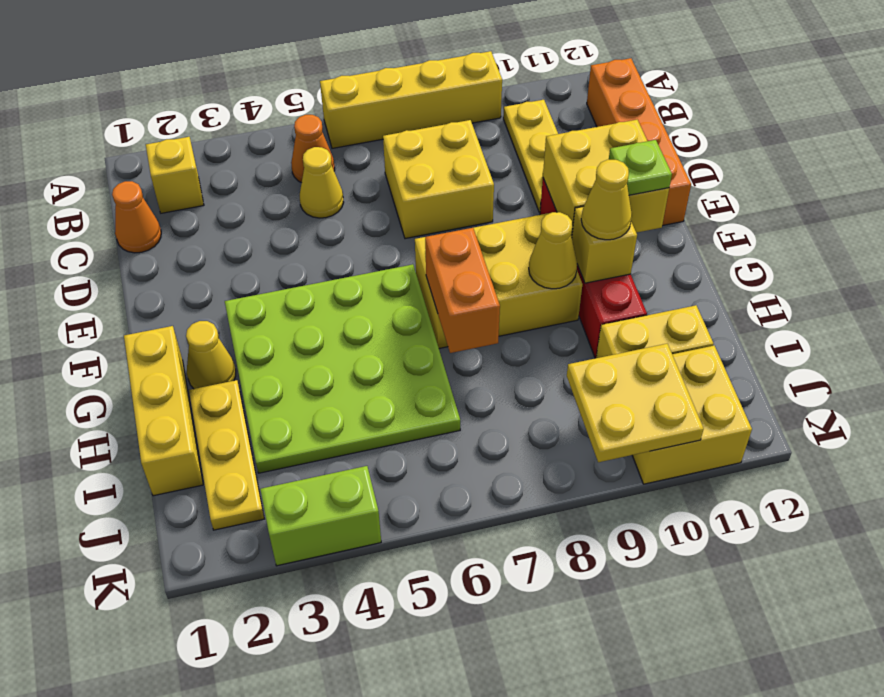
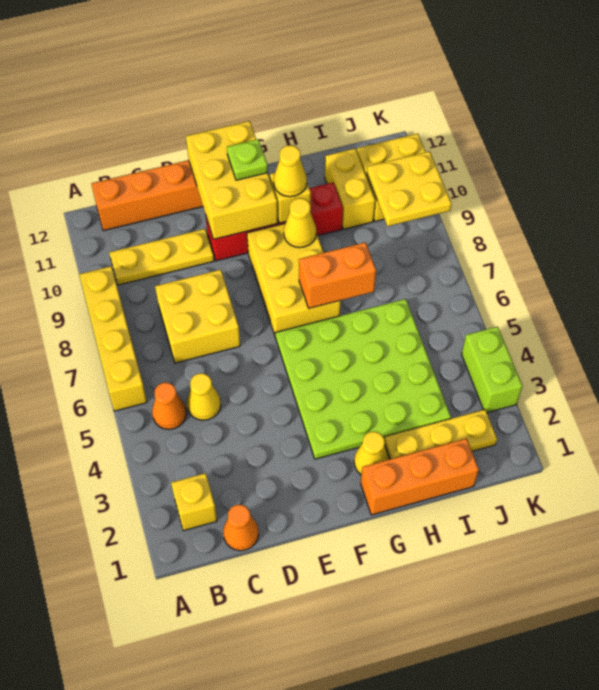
yellow brick E10:F11 level 2 -> yellow brick E10:F12 level 2
yellow brick G1:I1 level 1 -> orange brick G1:I1 level 1

